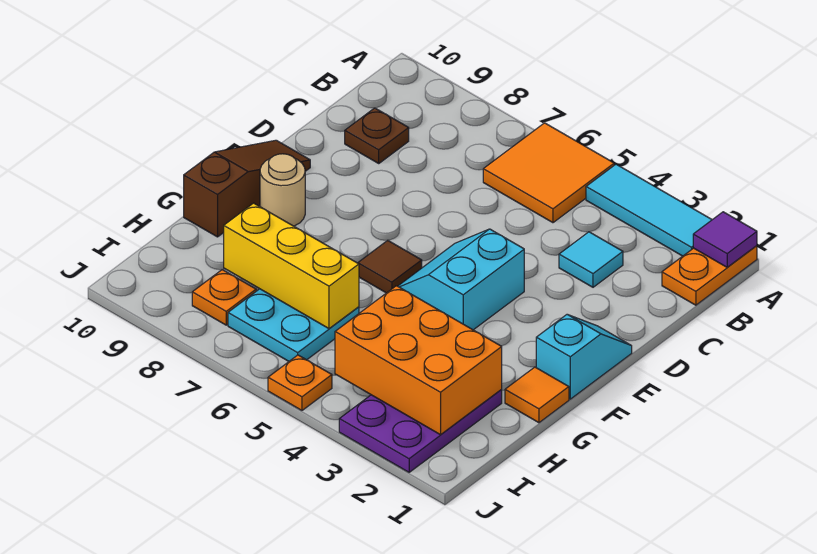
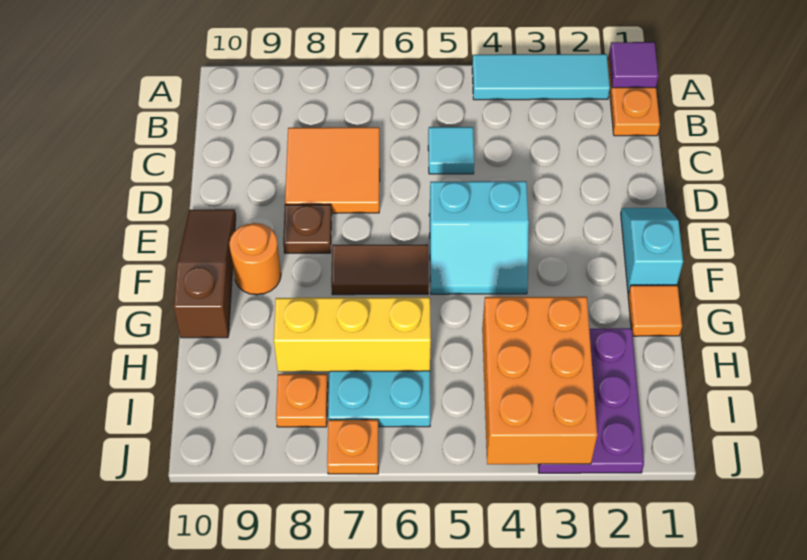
orange tile A5:B6 level 1 -> orange tile C7:D8 level 1
cyan tile C3 level 1 -> cyan tile C5 level 1
brown plate C9 level 1 -> brown plate E8 level 1
cyan slope E4:F5 level 1 top 4 -> cyan slope E4:F5 level 1 top E
brown tile F6 level 1 -> brown tile F6:F7 level 1
tan round brick F9 level 1 -> orange round brick F9 level 1
orange brick H2:I4 level 2 -> orange brick H3:J4 level 2
orange plate J5 level 1 -> orange plate J7 level 1

